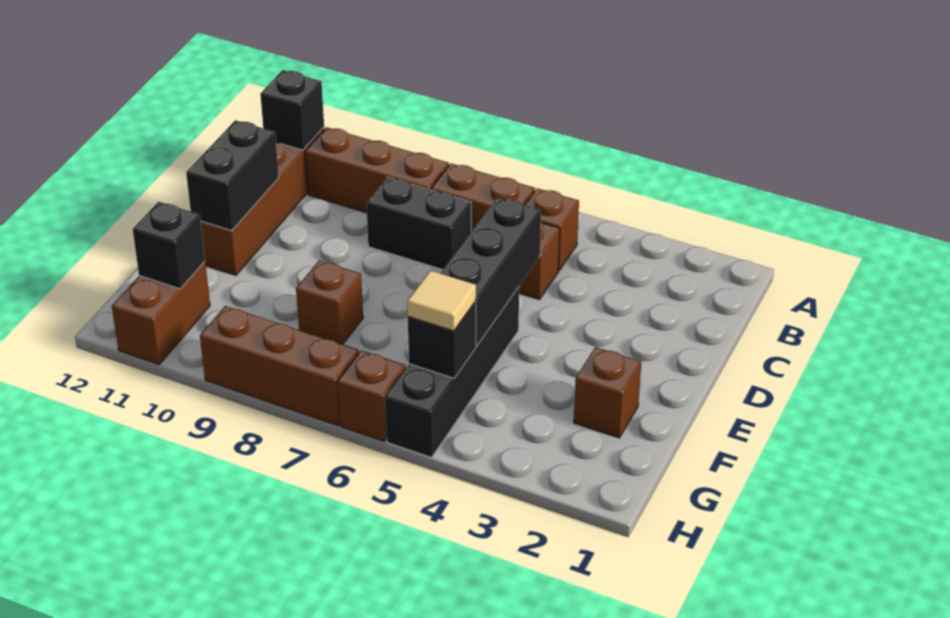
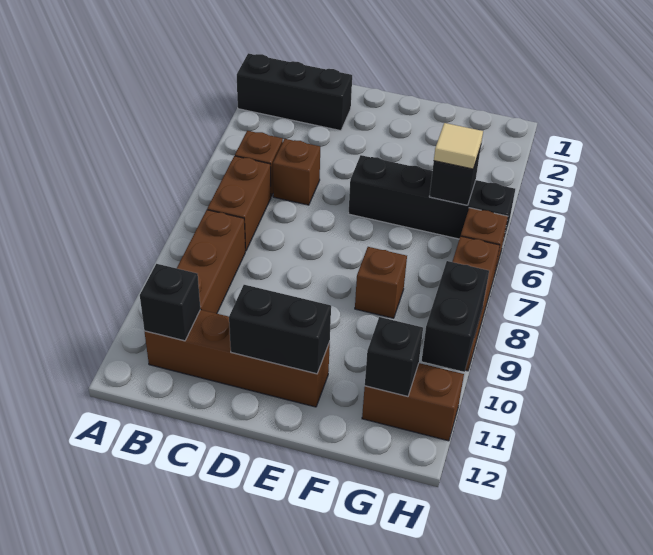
black brick C7:C8 level 1 -> black brick H9:H10 level 2
black brick D5:F5 level 2 -> black brick A2:C2 level 1
brown brick F2 level 1 -> none

